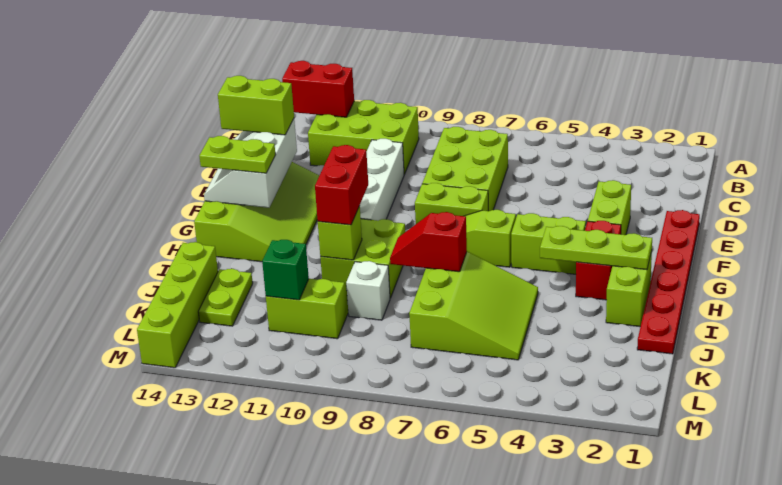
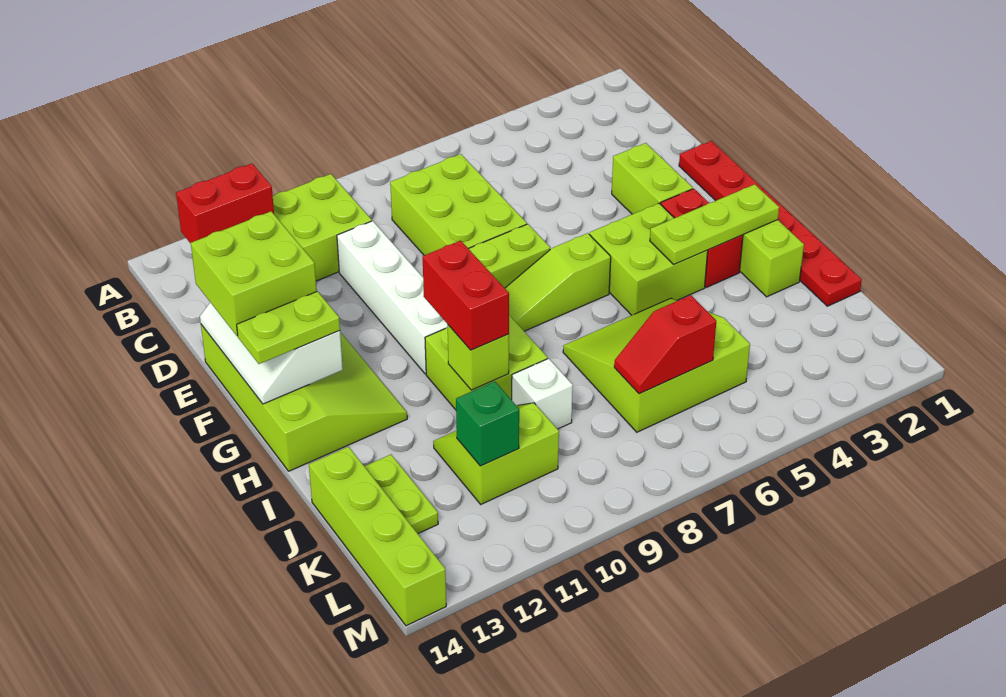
lime brick E13:E14 level 3 -> lime brick E13:F14 level 3
lime brick G4:G5 level 1 -> lime brick G4:H5 level 1
lime slope I5:K7 level 1 top 7 -> lime slope I5:K7 level 1 top K
red slope I7:I8 level 2 top 7 -> red slope K6:K7 level 2 top 6

